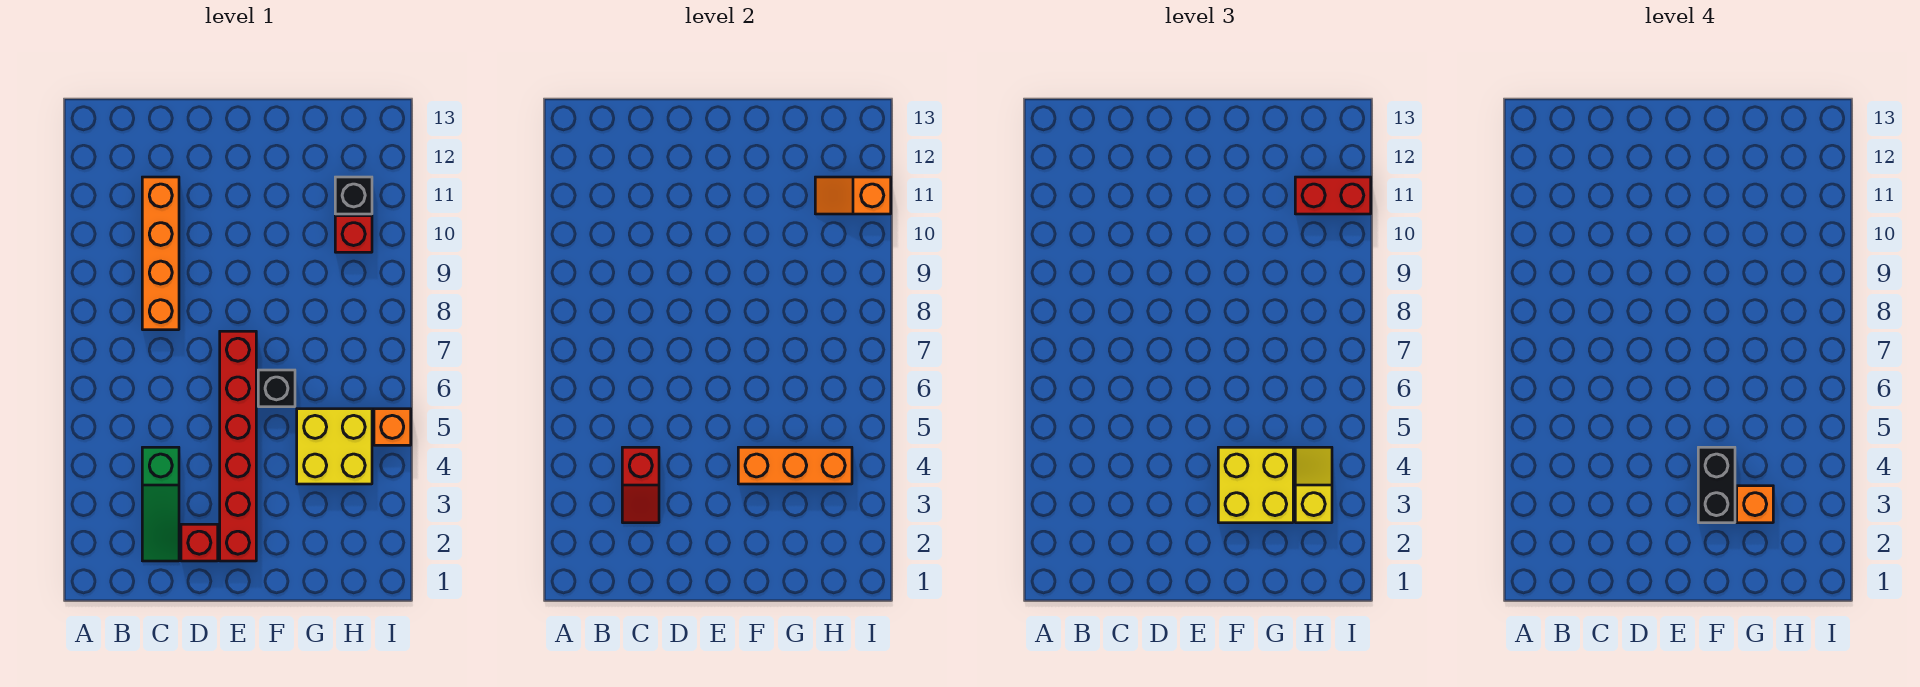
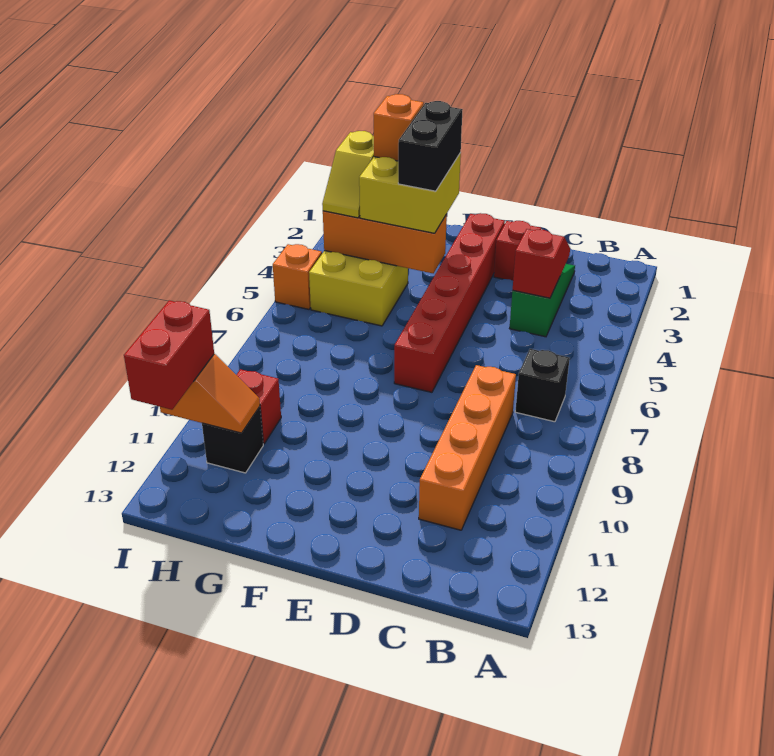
black brick F6 level 1 -> black brick B7 level 1
red brick H11:I11 level 3 -> red brick I11:I12 level 3

